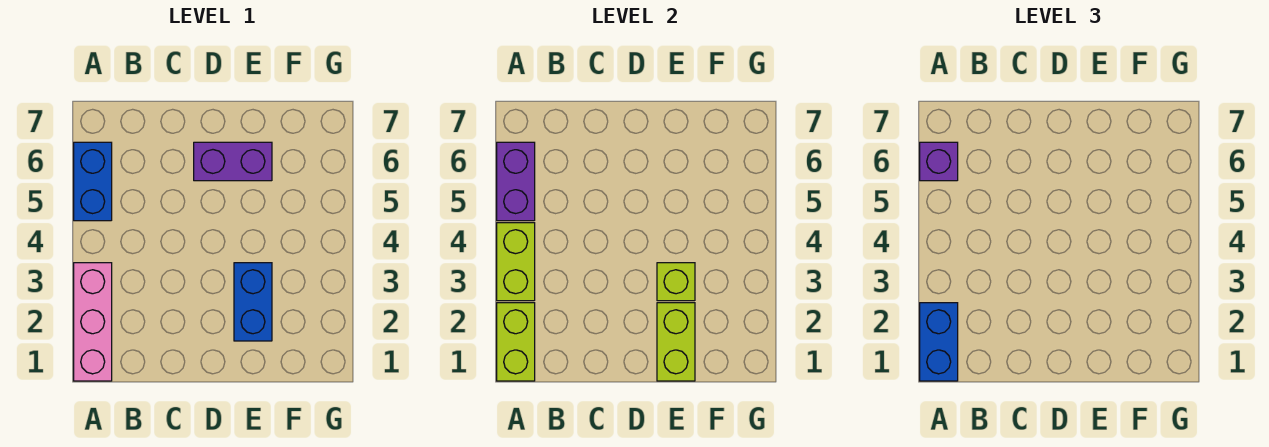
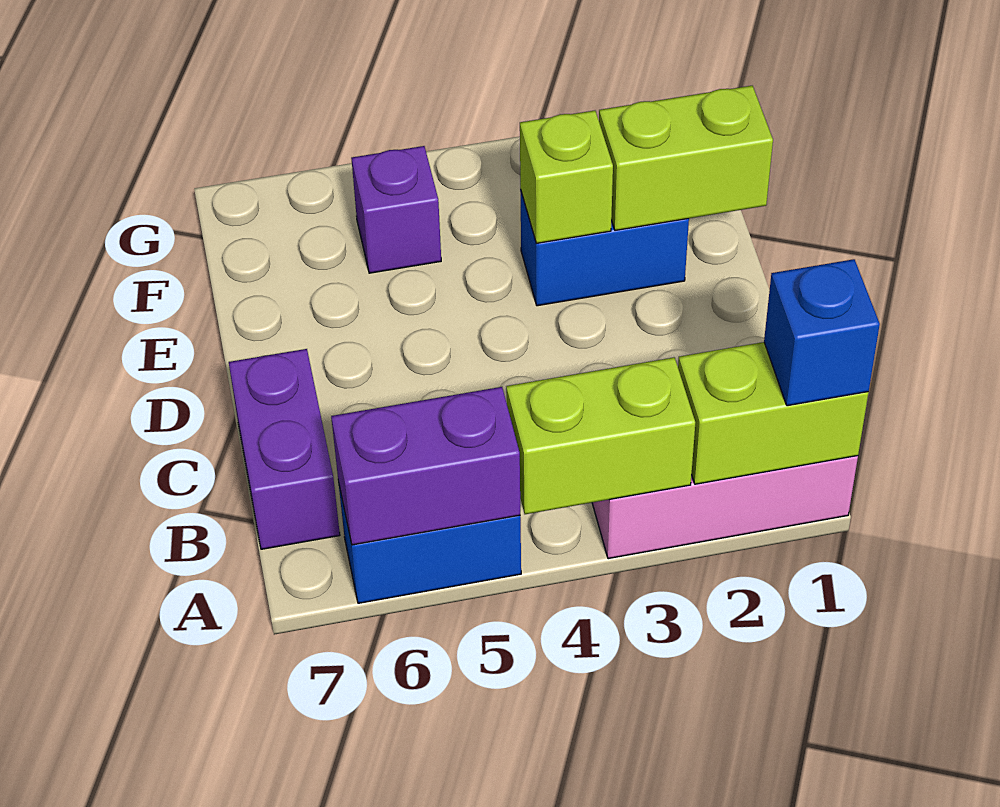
blue brick A1:A2 level 3 -> blue brick A1 level 3
purple brick A6 level 3 -> purple brick F5 level 1
purple brick D6:E6 level 1 -> purple brick B7:C7 level 1

